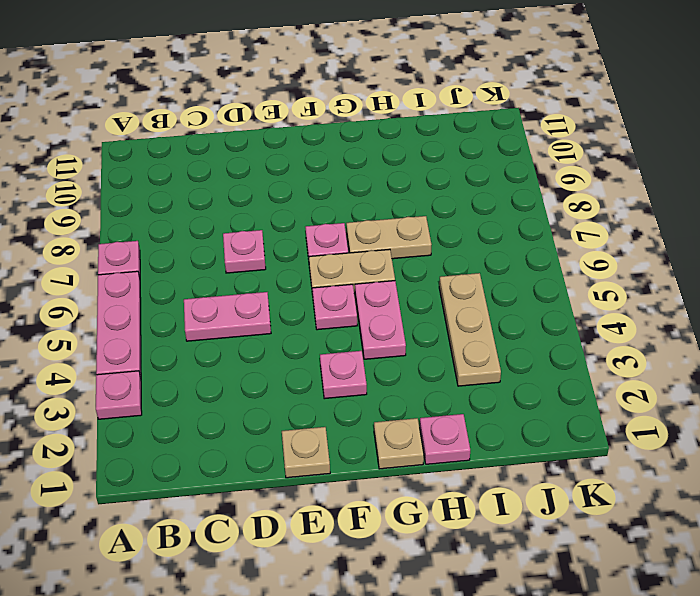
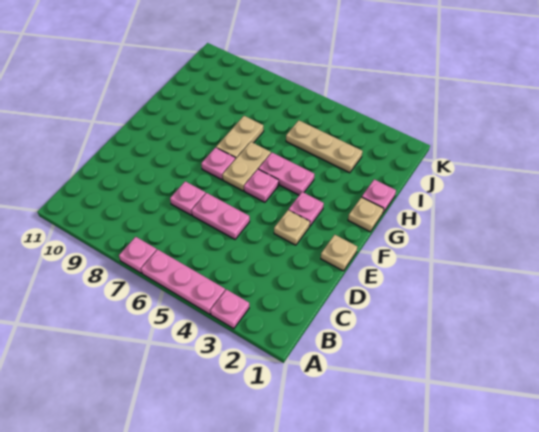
pink plate C5:D5 level 1 -> pink plate D5:D6 level 1
none -> tan plate E3 level 1

